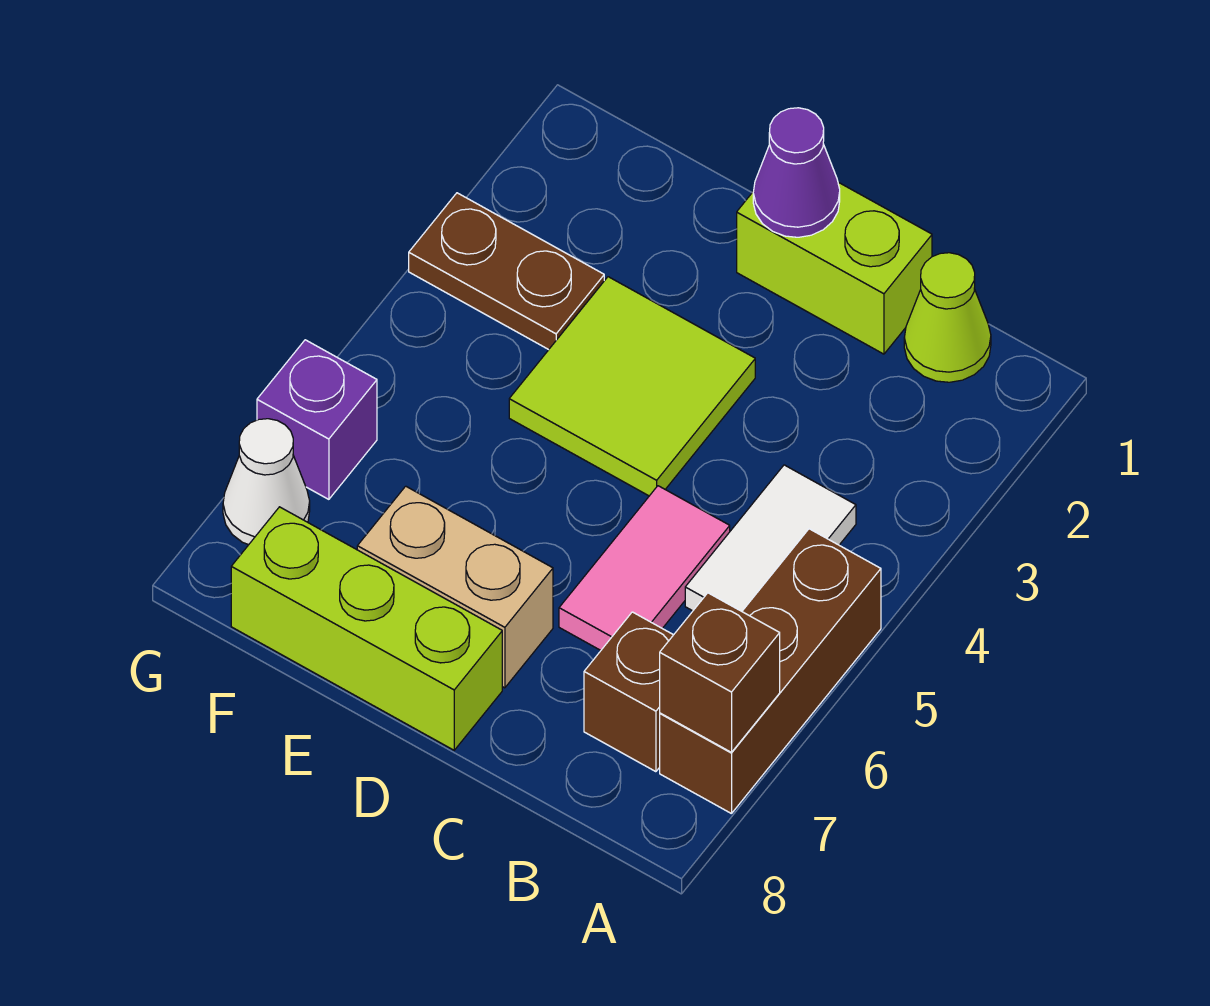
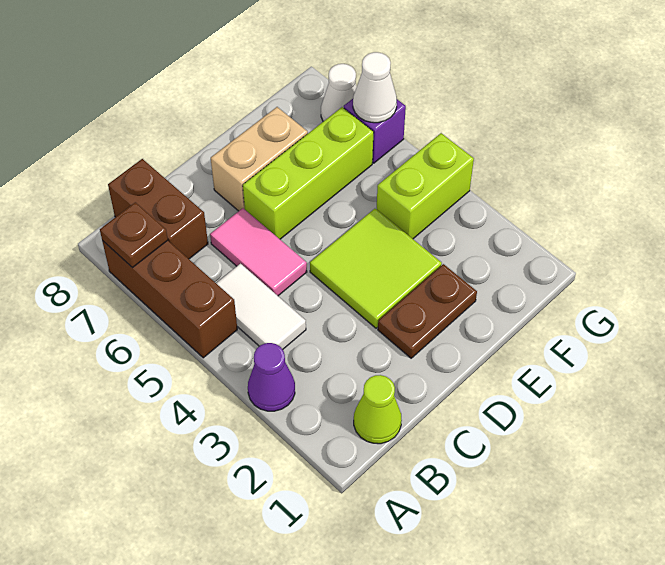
brown brick A7 level 2 -> brown plate A7 level 2
brown brick B7 level 1 -> brown brick B7:B8 level 1
lime brick C1:D1 level 1 -> lime brick F4:G4 level 1
purple cone D1 level 2 -> purple cone A3 level 1
lime brick D8:F8 level 1 -> lime brick D6:F6 level 1
brown plate F3:G3 level 1 -> brown plate D2:E2 level 1
none -> white cone G6 level 2

